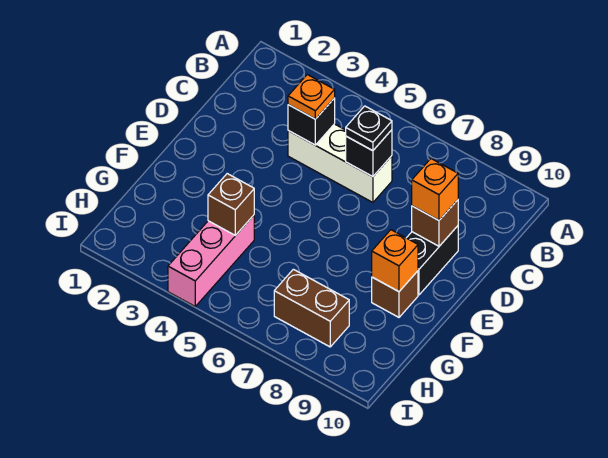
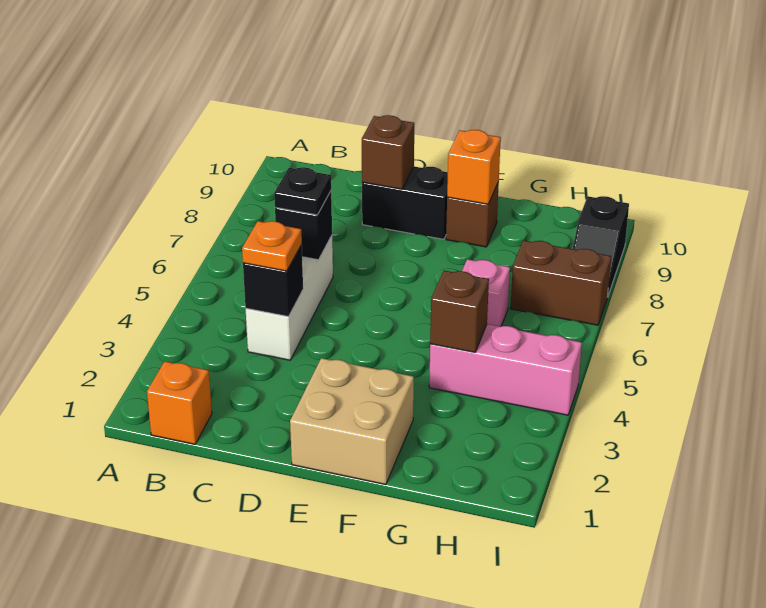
orange brick D9 level 3 -> orange brick B1 level 1
none -> tan brick E1:F2 level 1
none -> pink brick G6 level 1
brown brick H7:H8 level 1 -> brown brick H7:I7 level 1
none -> black slope I8:I9 level 1 top 9

